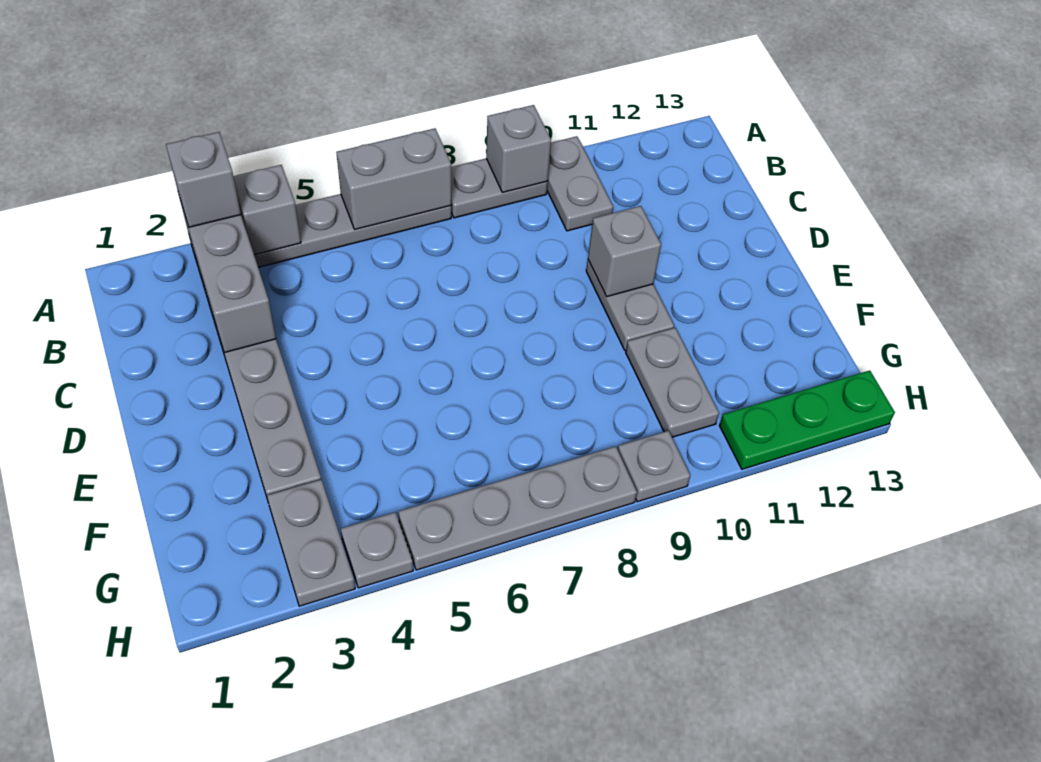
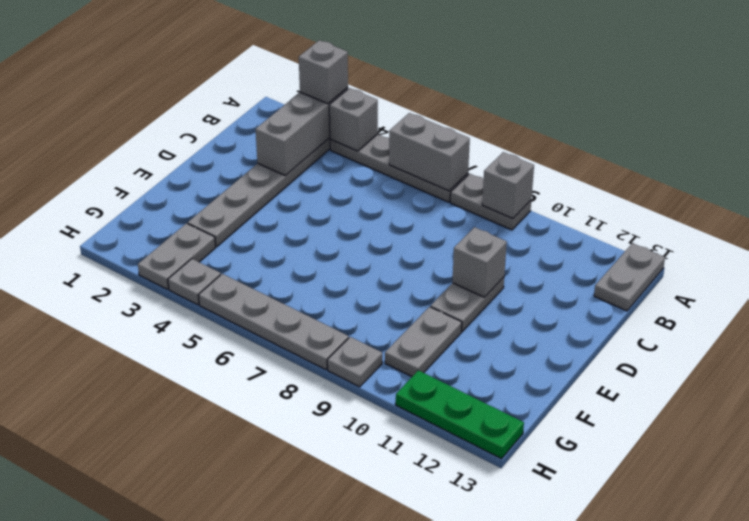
grey plate A10:B10 level 1 -> grey plate A13:B13 level 1

